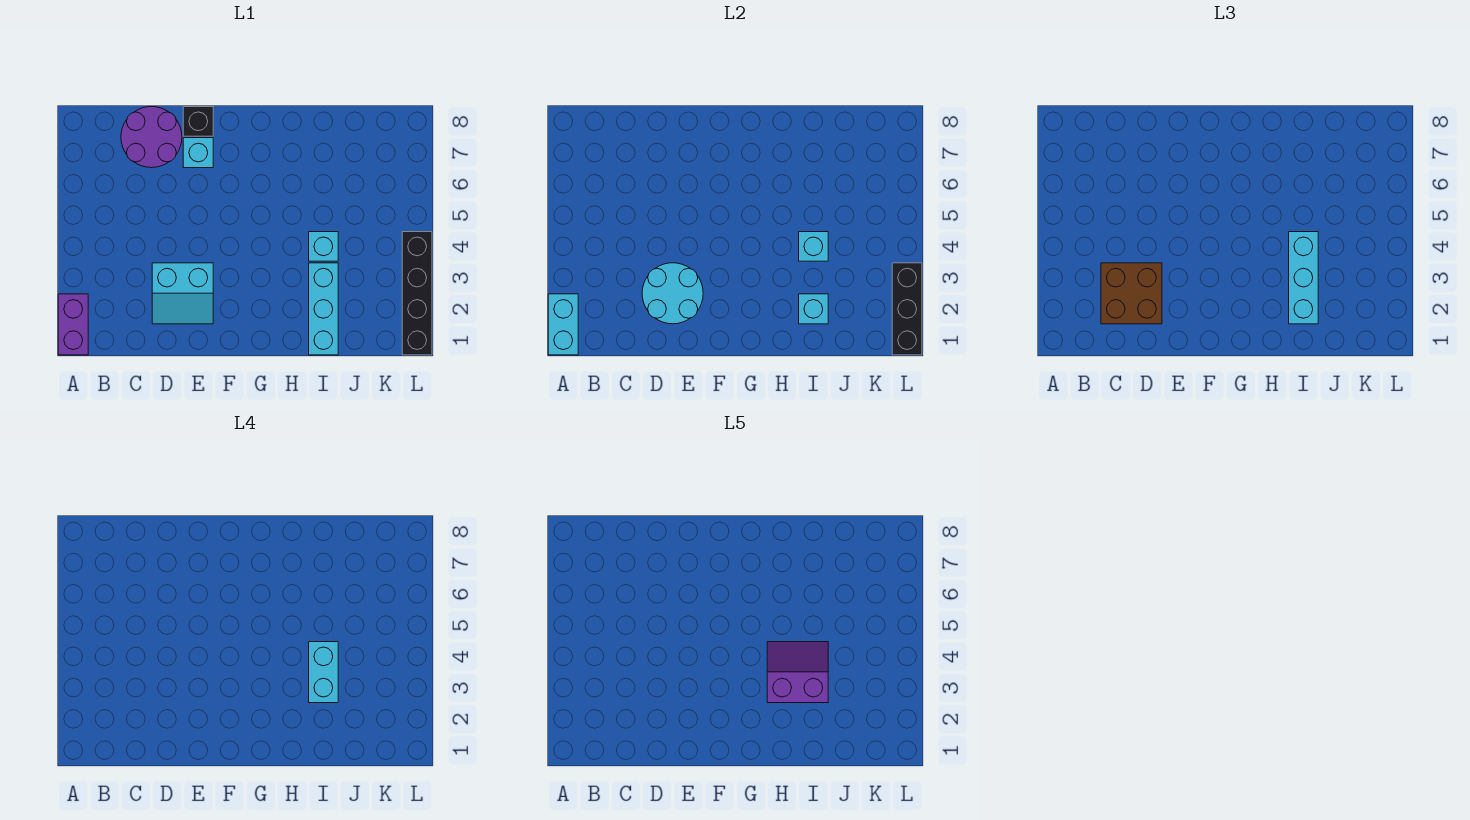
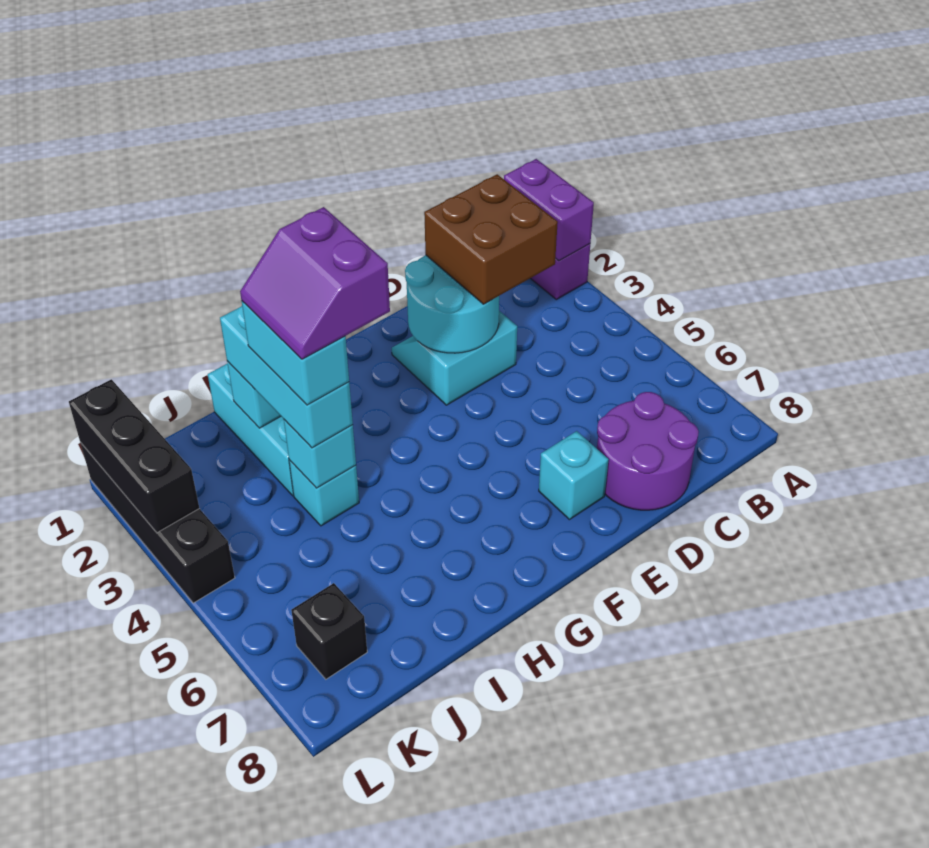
cyan brick A1:A2 level 2 -> purple brick A1:A2 level 2
black brick E8 level 1 -> black brick K7 level 1
purple slope H3:I4 level 5 top 3 -> purple slope H3:I4 level 5 top H

